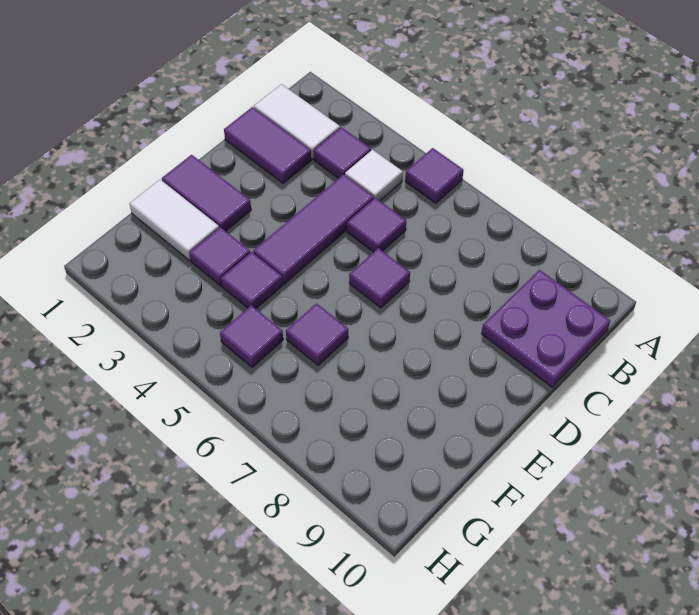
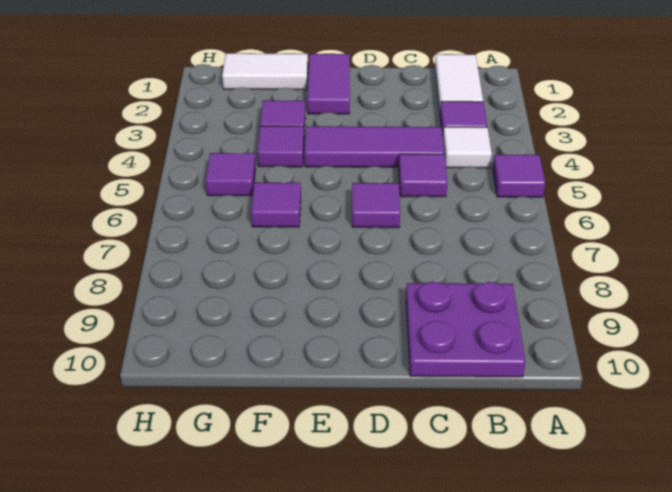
purple tile C1:C2 level 1 -> none
white tile F1:F2 level 1 -> white tile F1:G1 level 1

